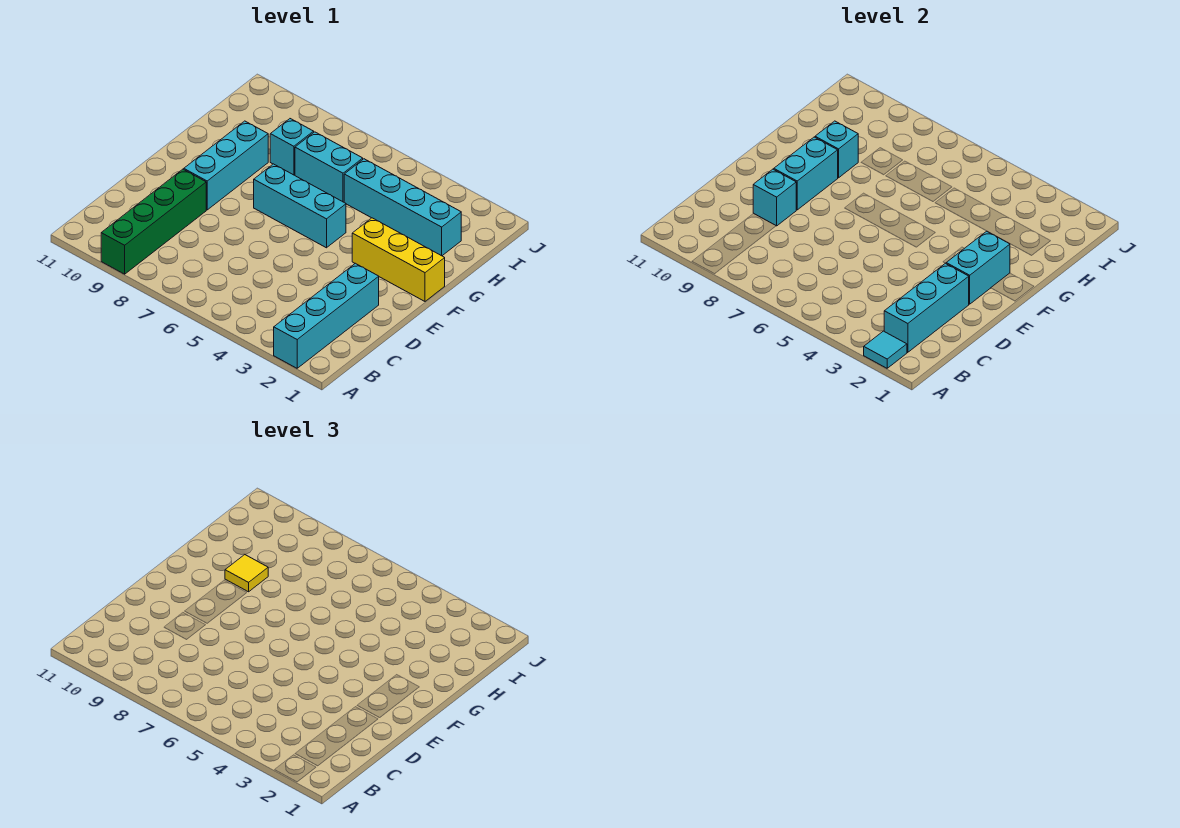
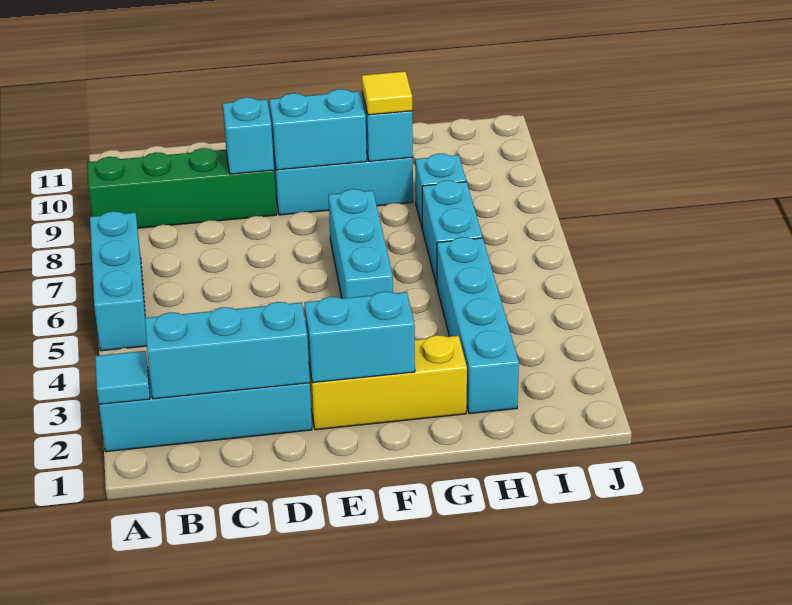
none -> cyan brick A5:A7 level 1
yellow brick F1:F3 level 1 -> yellow brick E2:G2 level 1

